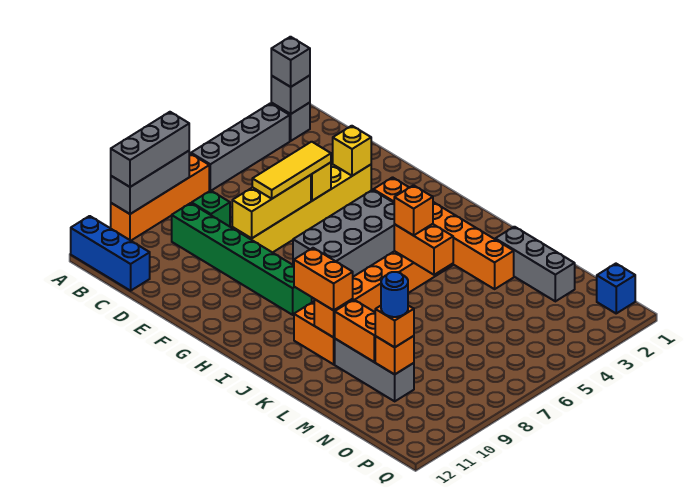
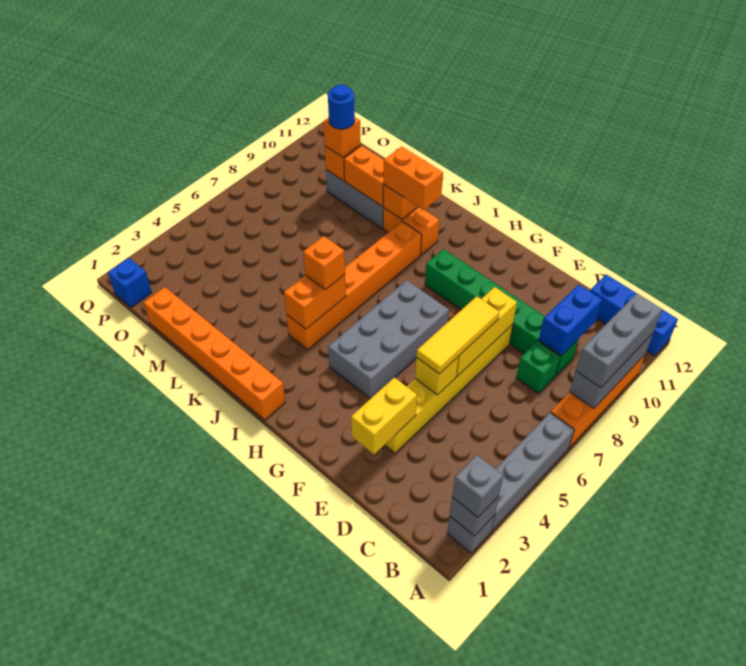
none -> blue brick C9:C10 level 2
yellow brick E3 level 2 -> yellow brick E2:E3 level 2
orange brick G3:L3 level 1 -> orange brick I1:N1 level 1
orange brick J5:K5 level 2 -> orange brick J4:J5 level 2
grey brick L2:N2 level 1 -> none

